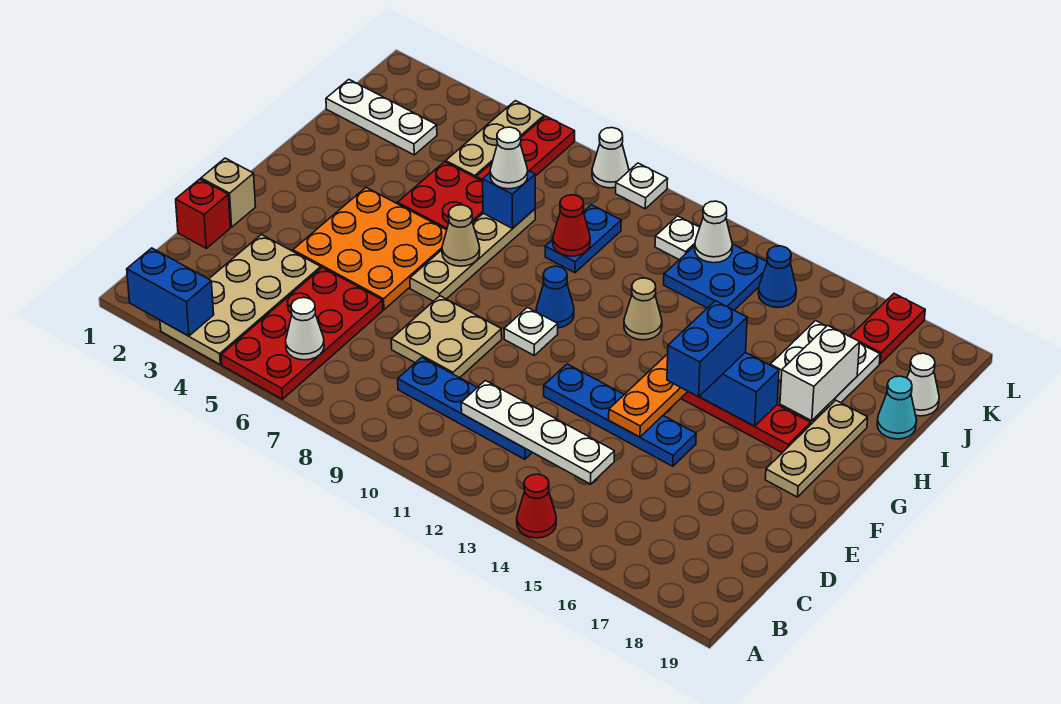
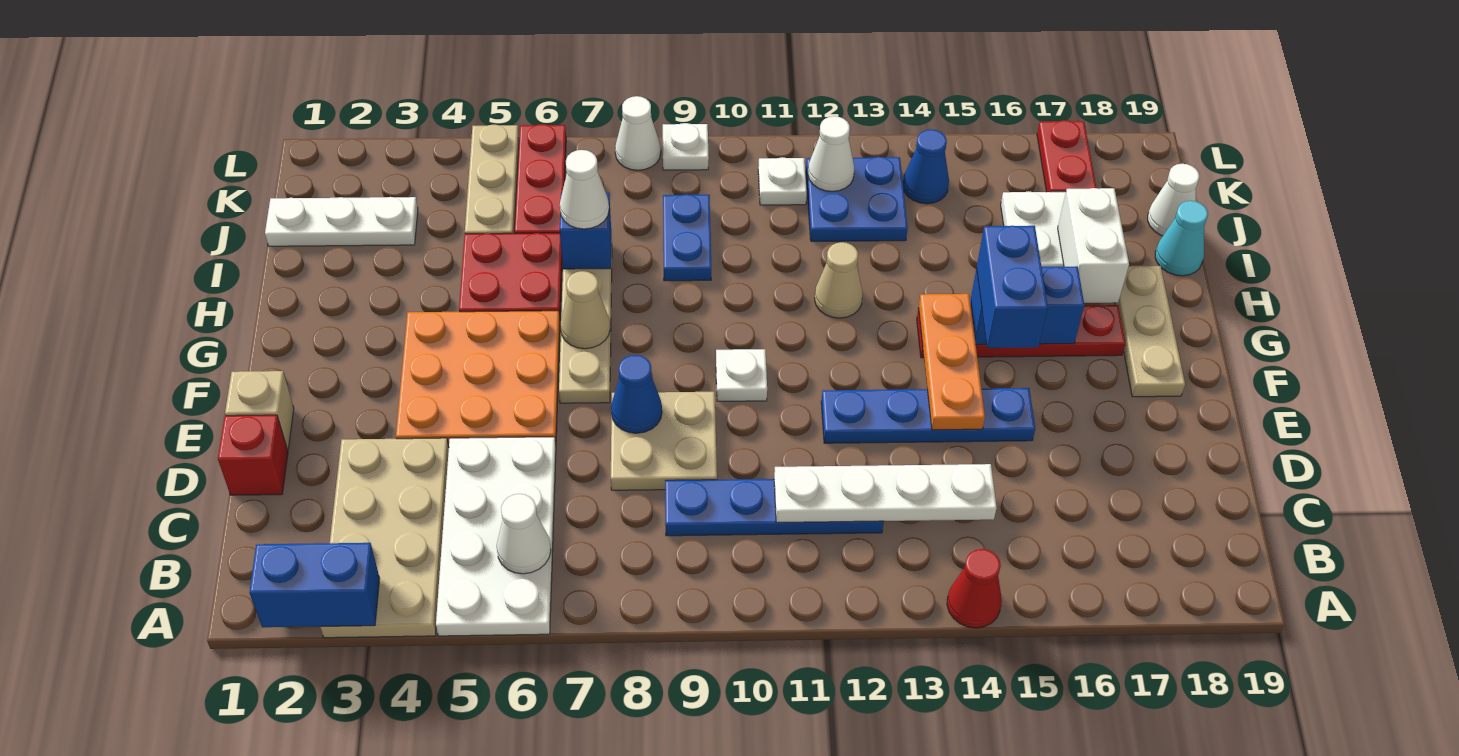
red plate A5:D6 level 1 -> white plate A5:D6 level 1
blue cone G10 level 1 -> blue cone E8 level 2
red cone I9 level 2 -> none

